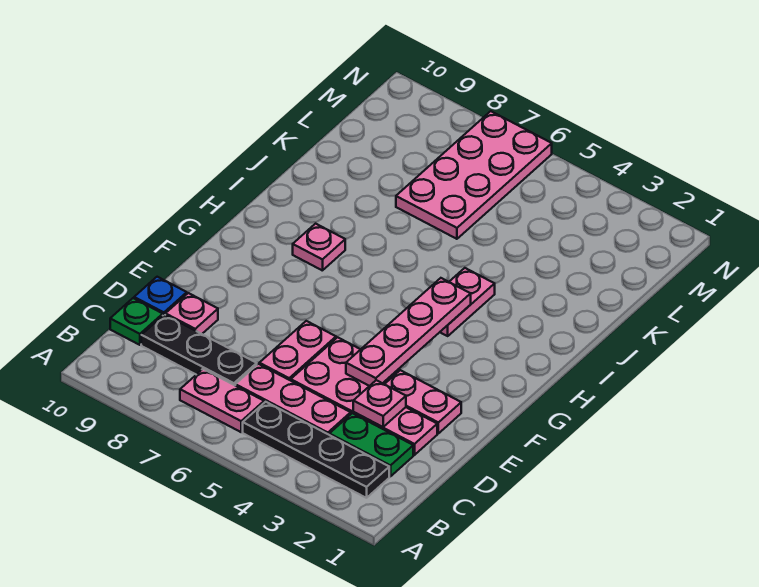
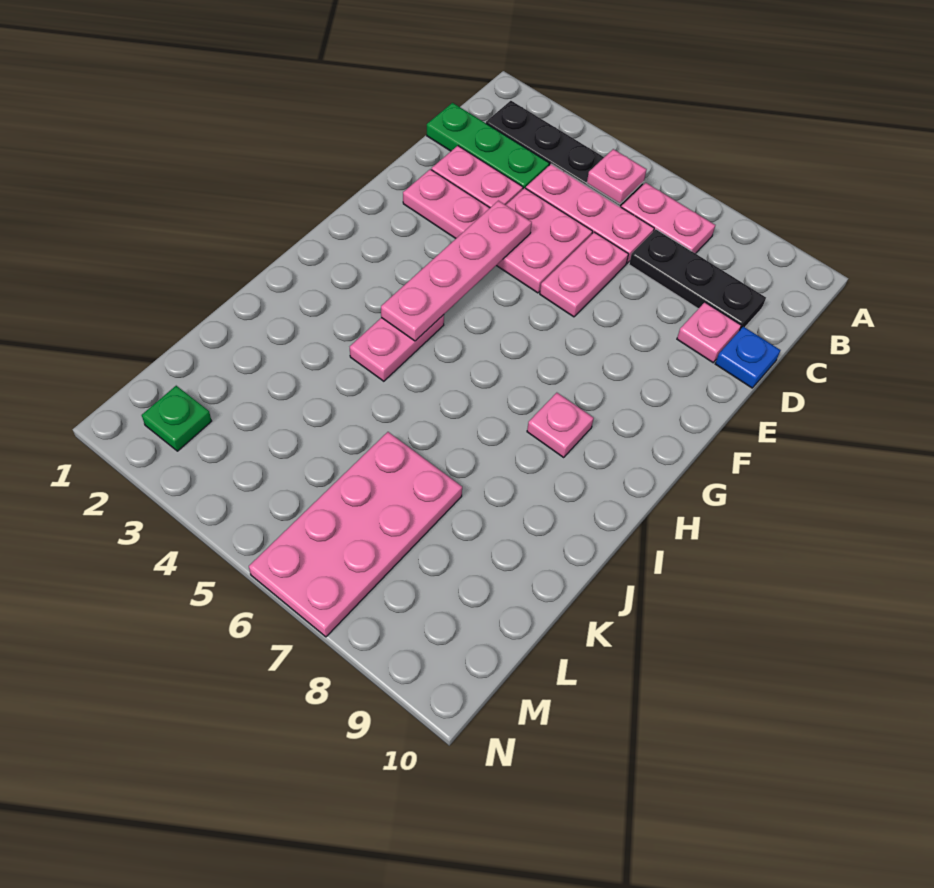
green plate C2:C3 level 1 -> green plate C1:C3 level 1
green plate C10 level 1 -> green plate M2 level 1
pink plate D3 level 2 -> pink plate B5 level 2

